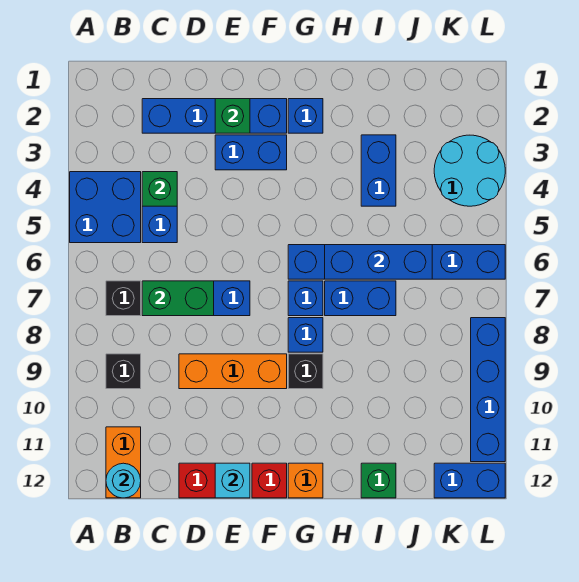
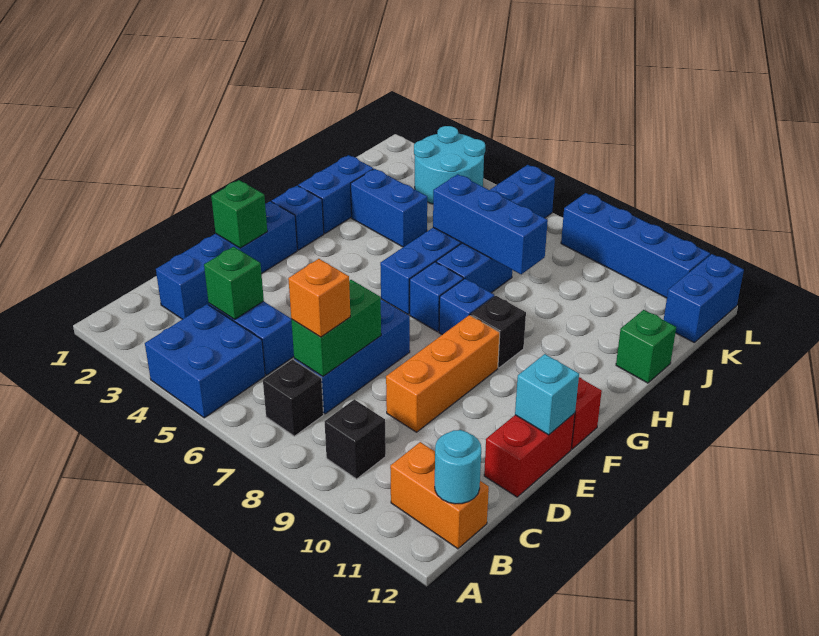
blue brick E3:F3 level 1 -> blue brick H2:I2 level 1
orange brick G12 level 1 -> orange brick C7 level 3
blue brick H6:J6 level 2 -> blue brick I6:I8 level 2

